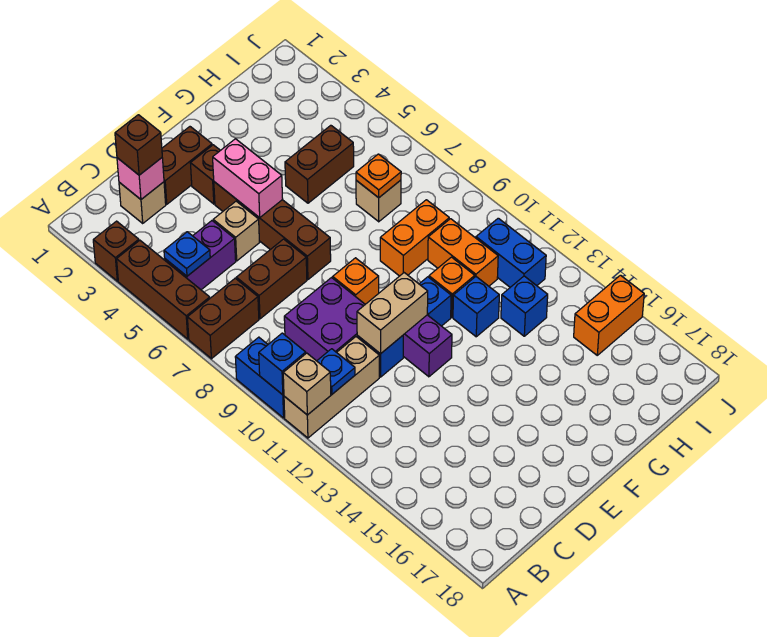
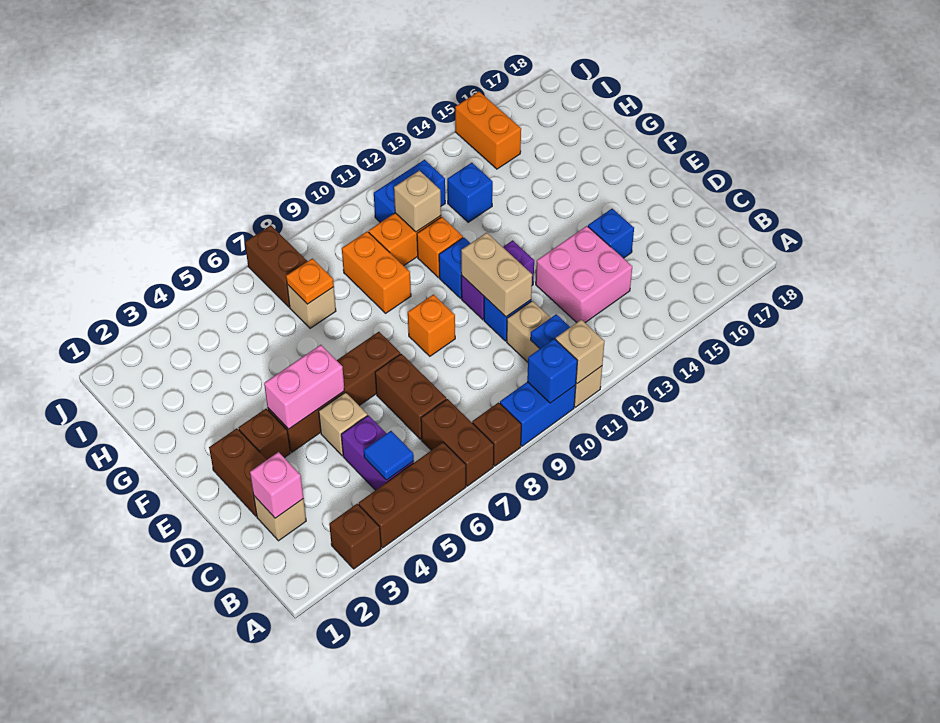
blue plate B5 level 2 -> blue tile B5 level 2
brown brick C2 level 3 -> brown brick A8 level 1
purple brick C9:D10 level 1 -> none
none -> pink brick C13:D14 level 1
brown brick G5:H5 level 1 -> brown brick I7:J7 level 1
blue brick G12 level 1 -> blue brick D15 level 1
none -> tan brick H11 level 2

